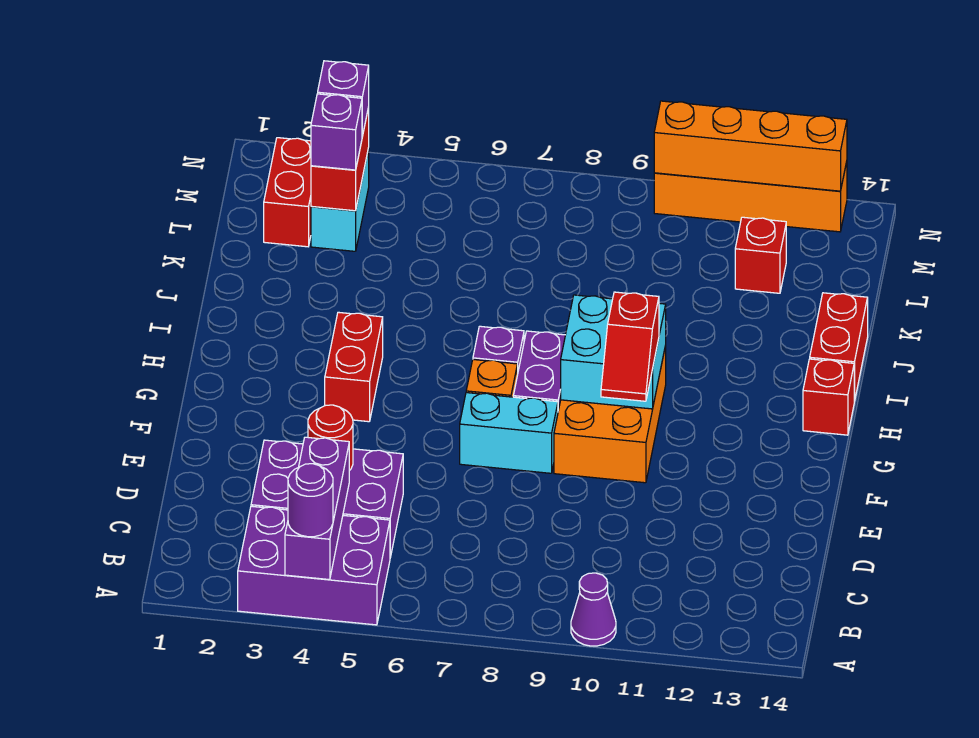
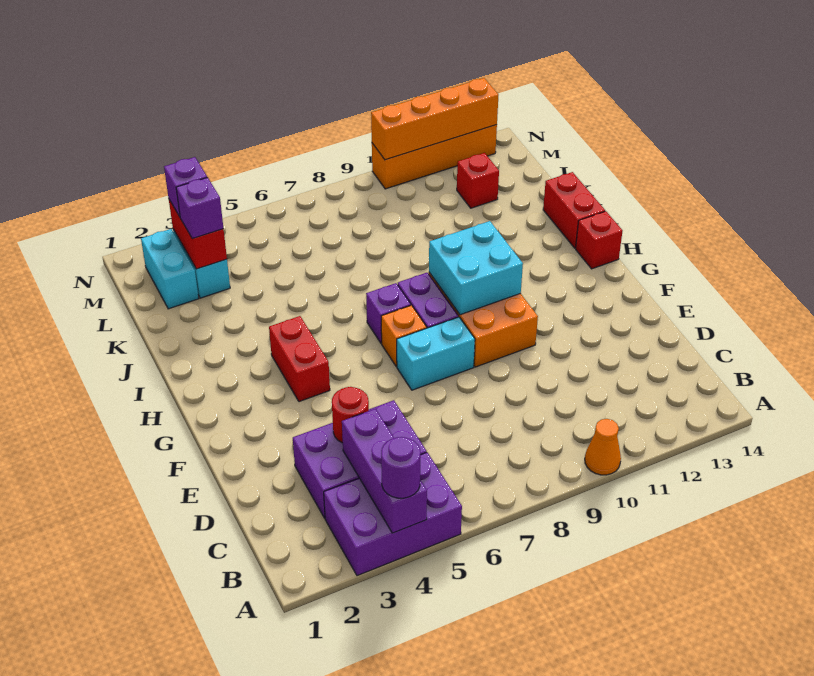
purple cone A10 level 1 -> orange cone A10 level 1
red slope F10:G10 level 3 top G -> none
red brick L2:M2 level 1 -> cyan brick L2:M2 level 1

